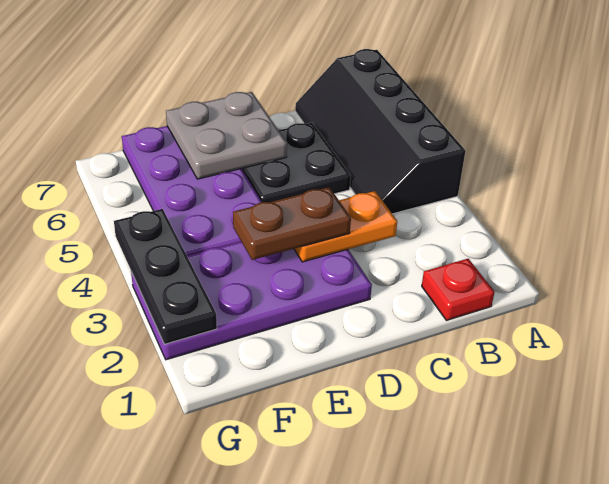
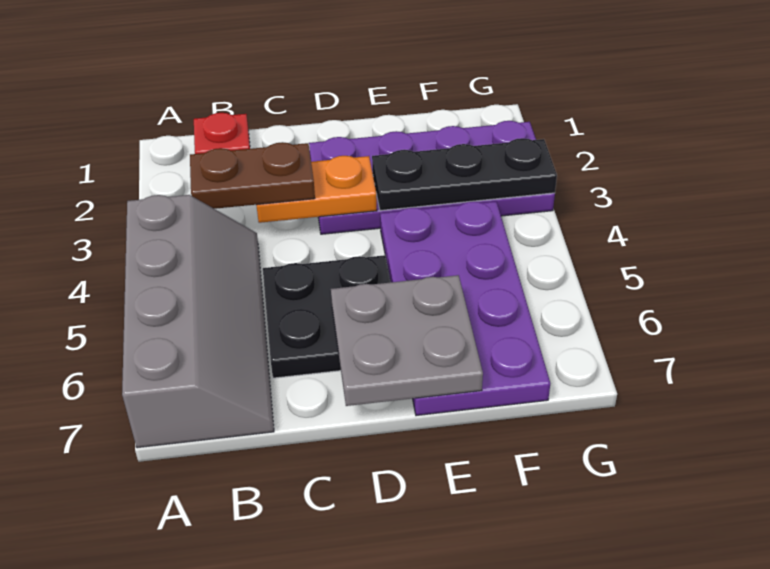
black slope A4:B7 level 1 top A -> grey slope A4:B7 level 1 top A
brown plate D3:E3 level 3 -> brown plate B3:C3 level 3
black plate G2:G4 level 2 -> black plate E3:G3 level 2

